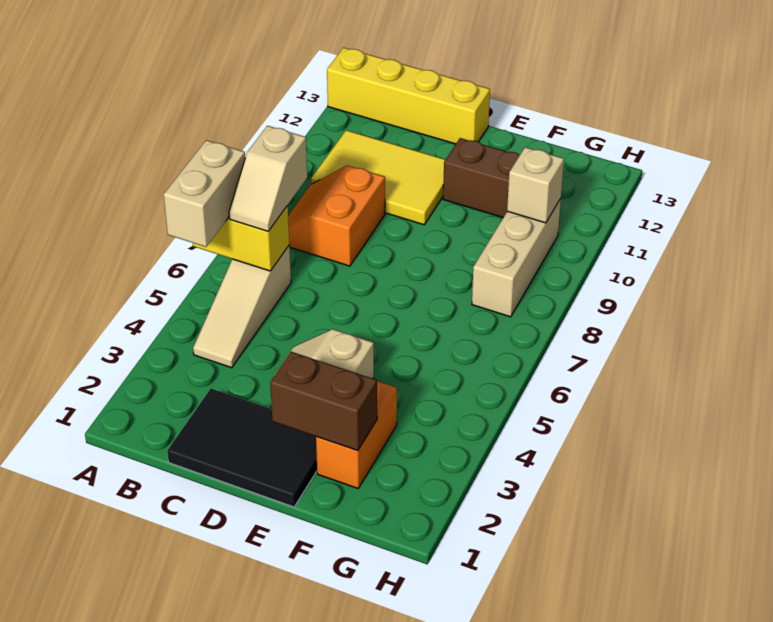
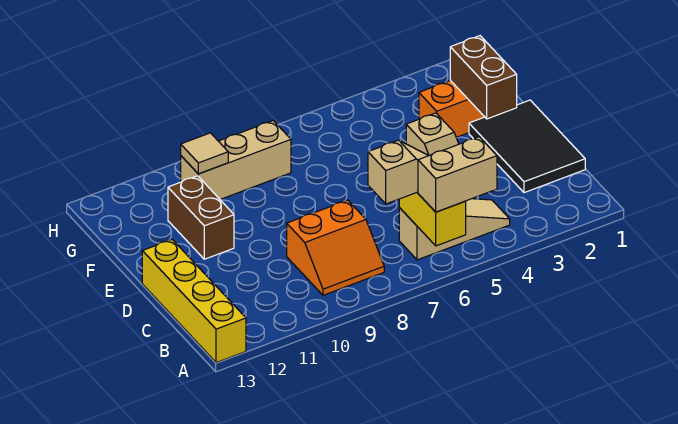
yellow tile B10:D11 level 1 -> none
tan brick G10 level 2 -> tan tile G10 level 2

